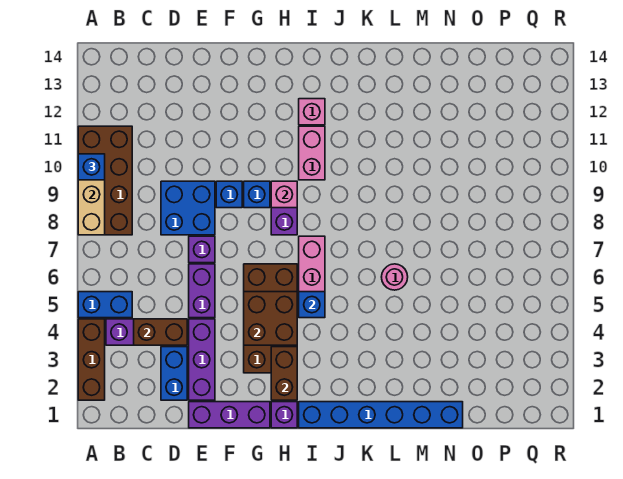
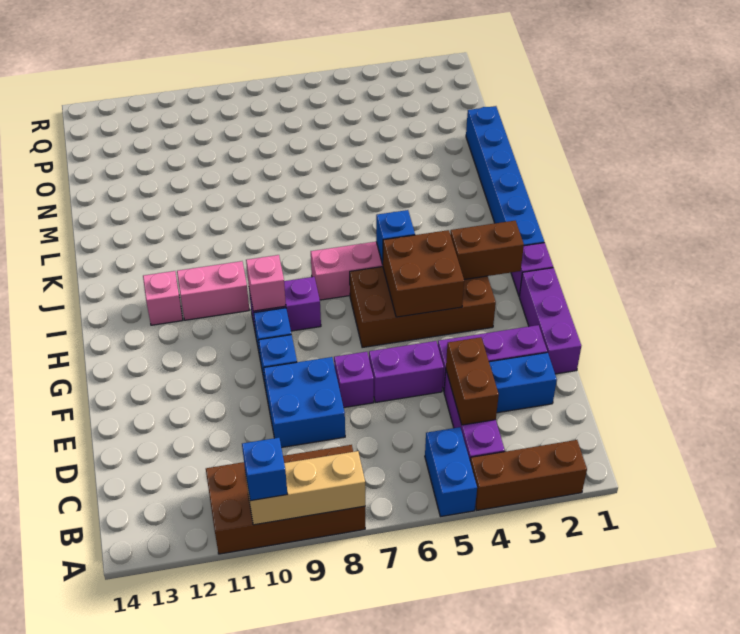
pink round brick L6 level 1 -> none

